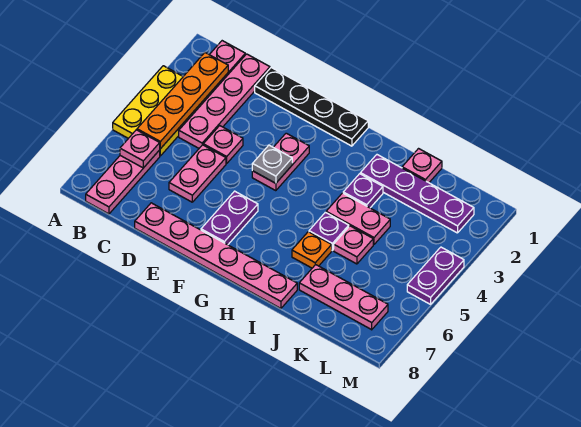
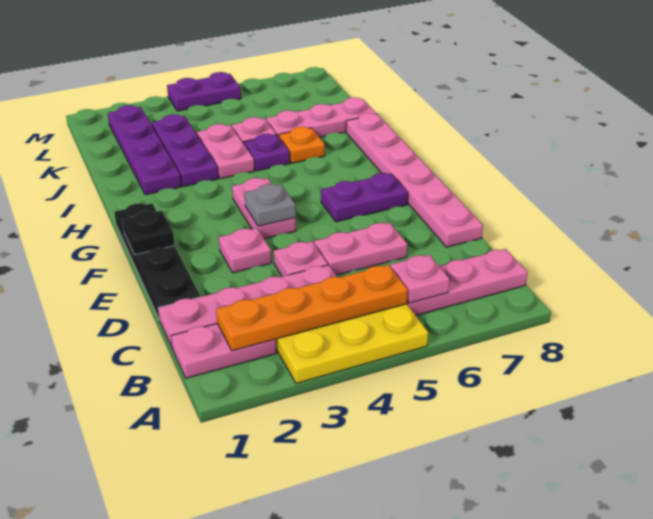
none -> black plate F1 level 2
pink plate F3:F4 level 1 -> pink plate F4:G4 level 1
purple plate I3 level 1 -> purple plate I3:K3 level 1
pink plate J1 level 1 -> pink plate E3 level 1
pink plate J7:L7 level 1 -> pink plate J6:J8 level 1

